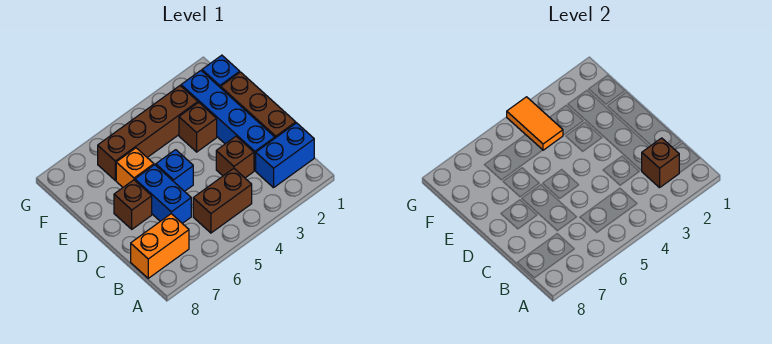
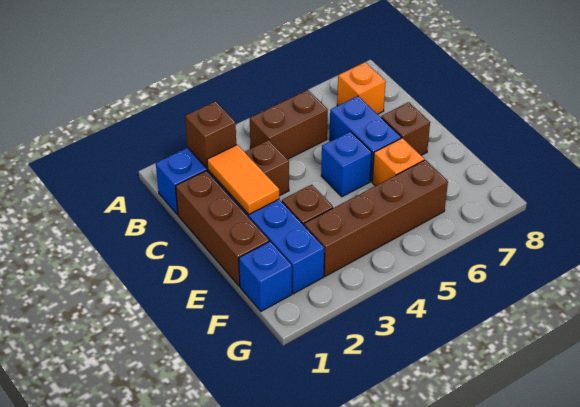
orange brick B7:B8 level 1 -> orange brick B7 level 1
orange tile F4:G4 level 2 -> orange tile C2:D2 level 2

